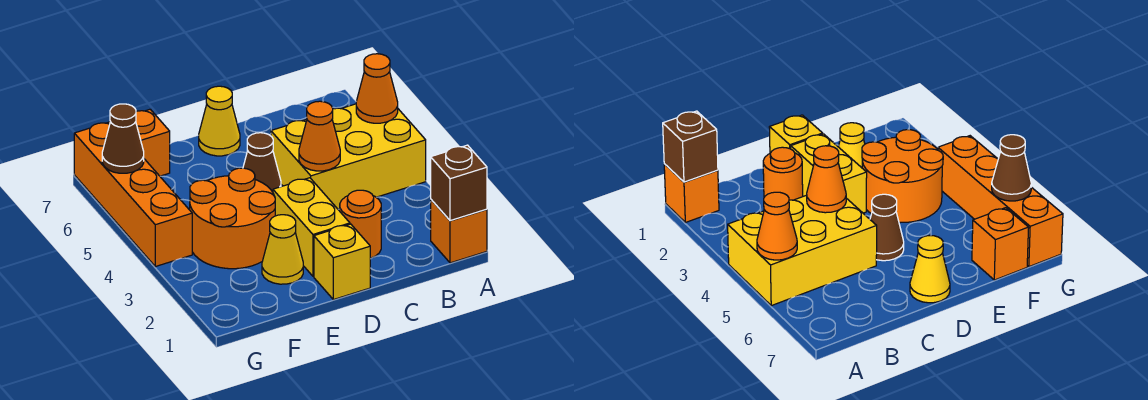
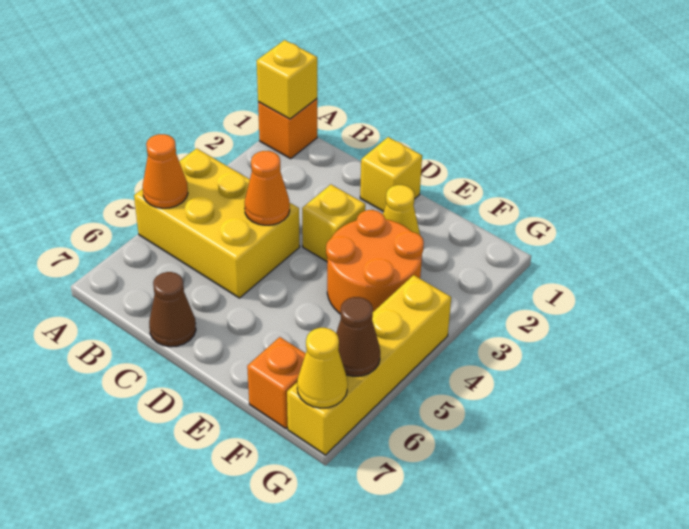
brown brick A1 level 2 -> yellow brick A1 level 2
orange round brick C2 level 1 -> none
yellow brick D2:D3 level 1 -> yellow brick D3 level 1
brown cone D5 level 1 -> brown cone C7 level 1
yellow cone D7 level 1 -> yellow cone G7 level 2
orange brick G4:G7 level 1 -> yellow brick G4:G7 level 1

